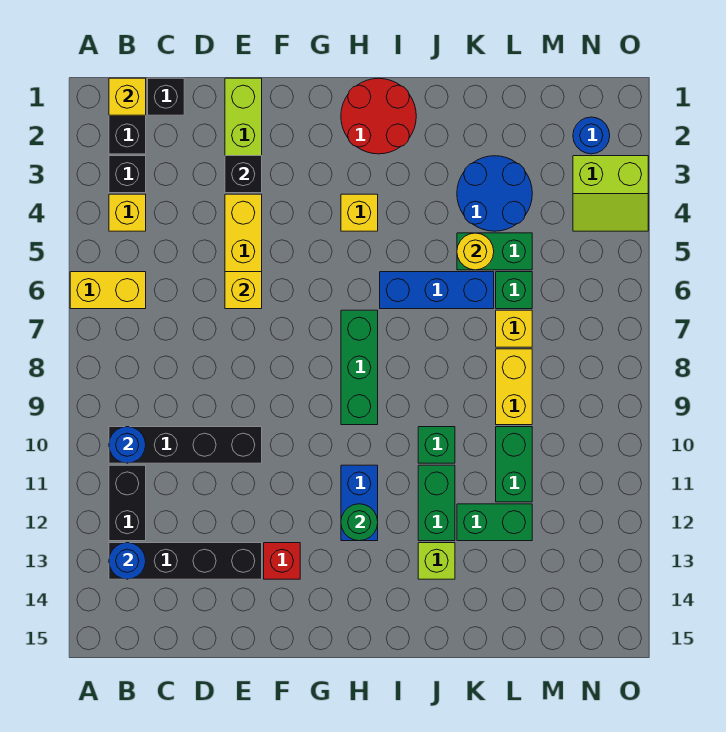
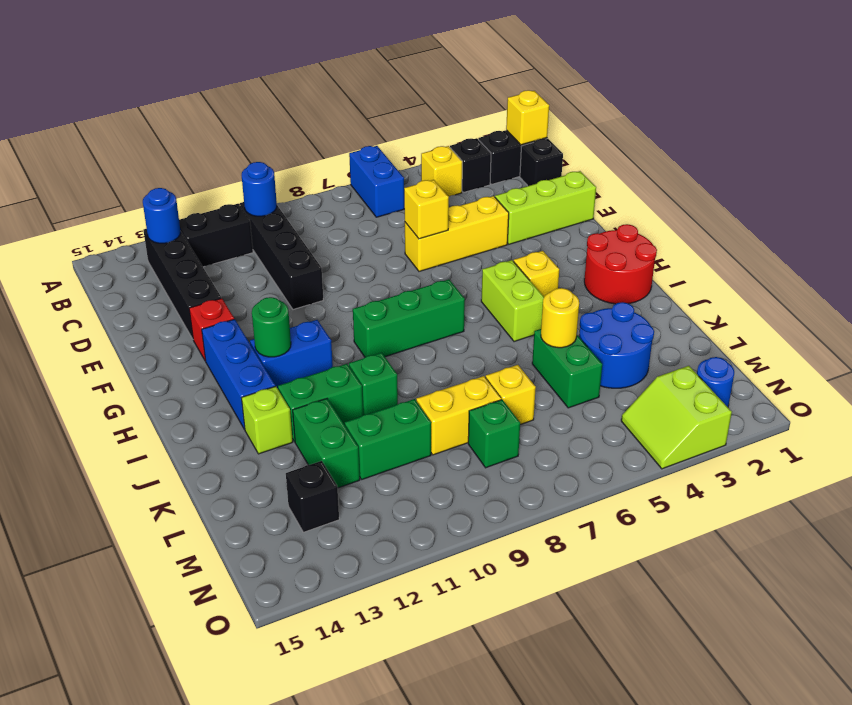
yellow brick A6:B6 level 1 -> blue brick A6:B6 level 1
black brick E3 level 2 -> black brick M13 level 1
none -> lime brick H5:I5 level 1
blue brick I6:K6 level 1 -> blue brick G13:I13 level 1
green brick L6 level 1 -> green brick M8 level 1

